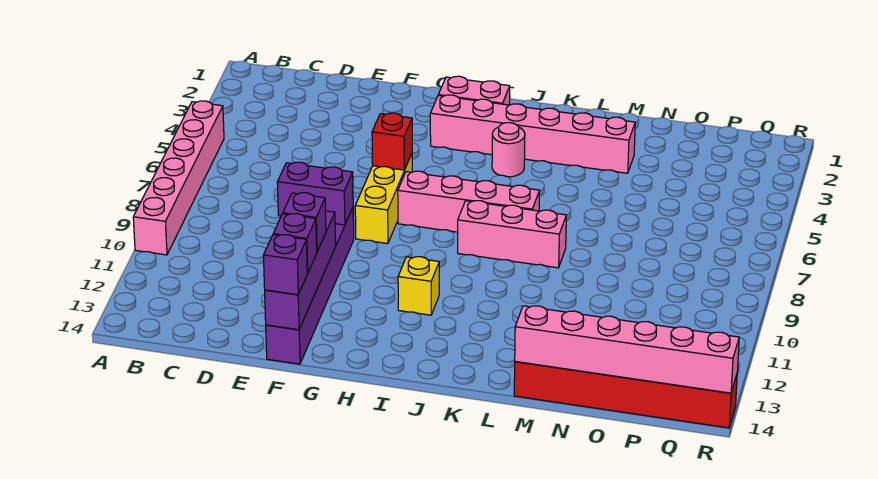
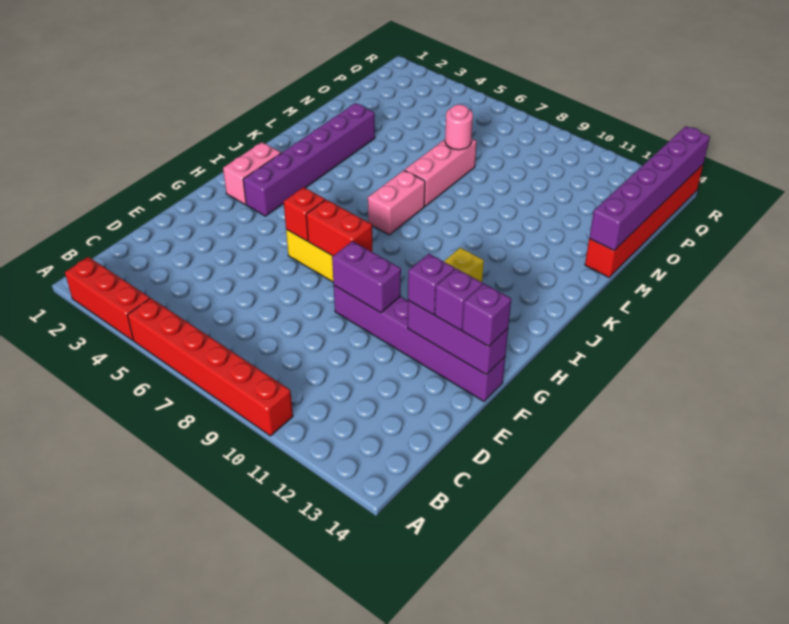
none -> red brick A2:A4 level 1
pink brick A5:A10 level 1 -> red brick A5:A10 level 1
purple brick E9:F9 level 2 -> purple brick F9:F10 level 2
purple brick F11:F14 level 2 -> purple brick F12:F14 level 2
none -> red brick G7:G8 level 2
pink brick H3:M3 level 1 -> purple brick H3:M3 level 1
pink brick H7:K7 level 1 -> pink brick J7:K7 level 1
pink round brick J4 level 1 -> pink round brick N7 level 2
pink brick J8:L8 level 1 -> pink brick L7:N7 level 1
pink brick M14:R14 level 2 -> purple brick M14:R14 level 2

